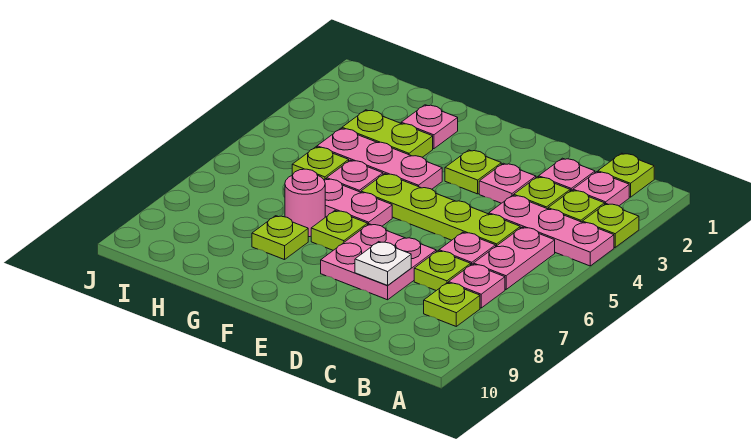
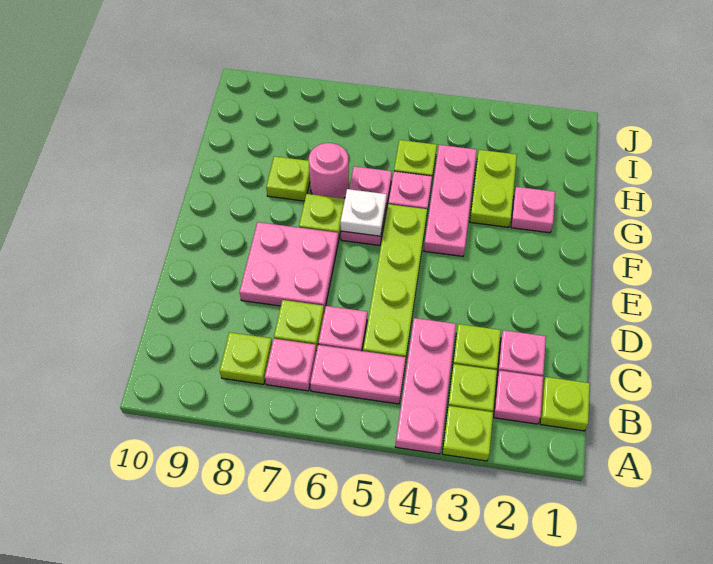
pink plate D3 level 1 -> none
white plate D8 level 2 -> white plate F6 level 2
lime plate E3 level 1 -> none

